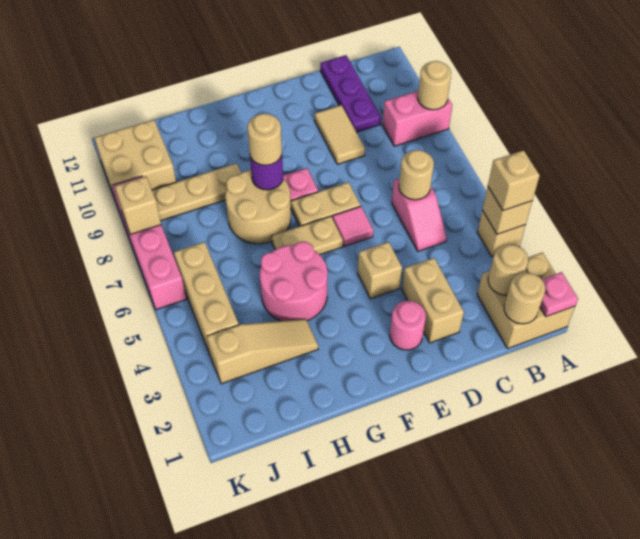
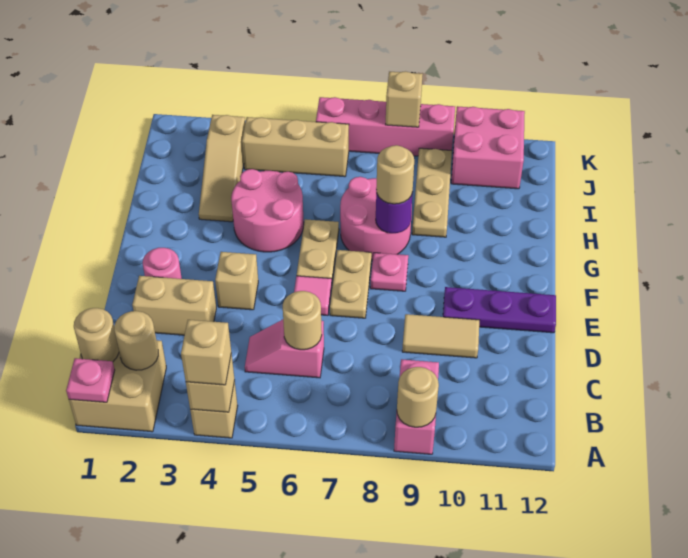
purple plate C10:C12 level 1 -> purple plate E10:E12 level 1
tan round brick G7:H8 level 1 -> pink round brick G7:H8 level 1
tan brick J10:K11 level 1 -> pink brick J10:K11 level 1

